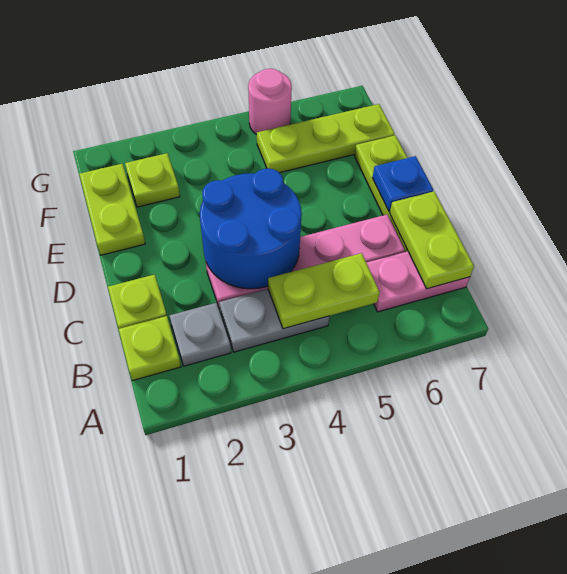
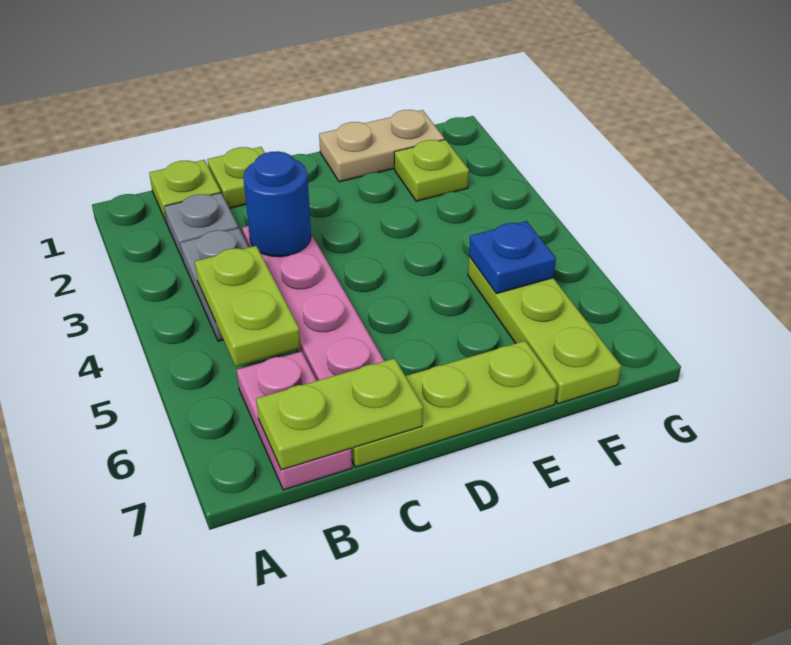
blue round brick C3:D4 level 2 -> blue round brick C3 level 2
blue plate D7 level 2 -> blue plate F5 level 2
lime plate E1:F1 level 1 -> tan plate E1:F1 level 1
pink round brick G5 level 1 -> none

